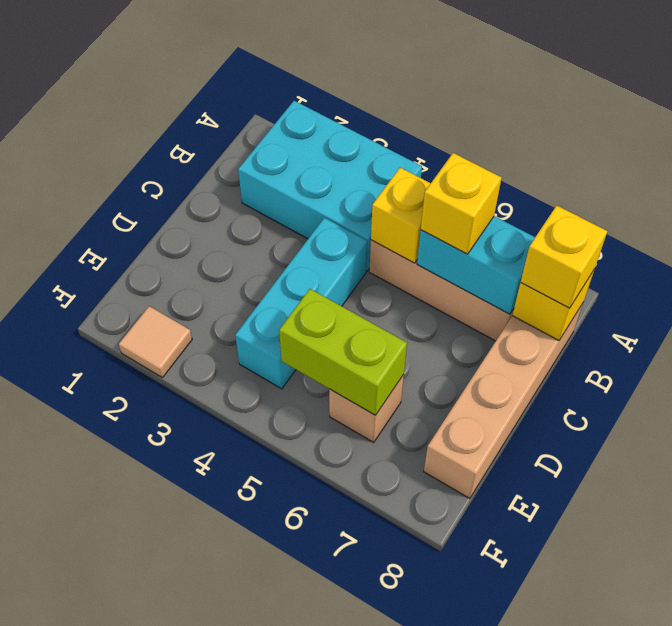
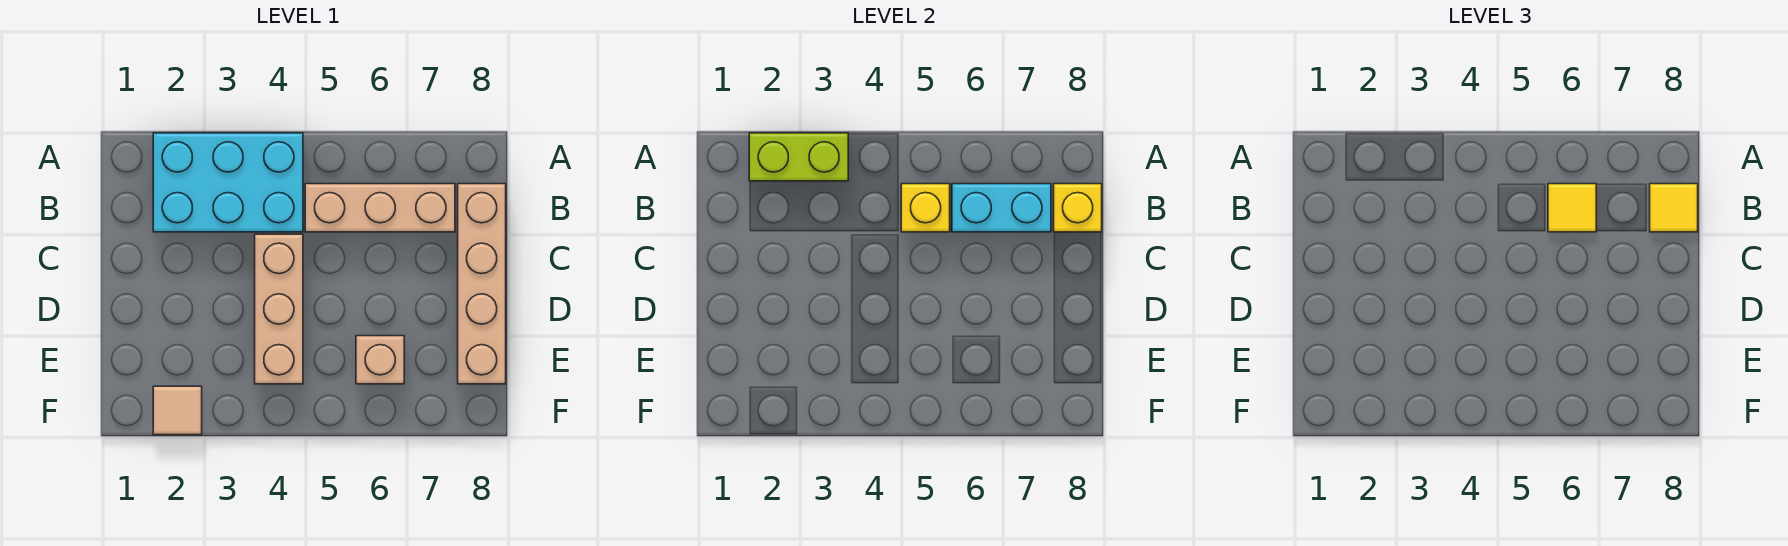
yellow brick B6 level 3 -> yellow tile B6 level 3
yellow brick B8 level 3 -> yellow tile B8 level 3
cyan brick C4:E4 level 1 -> tan brick C4:E4 level 1
lime brick E5:E6 level 2 -> lime brick A2:A3 level 2

